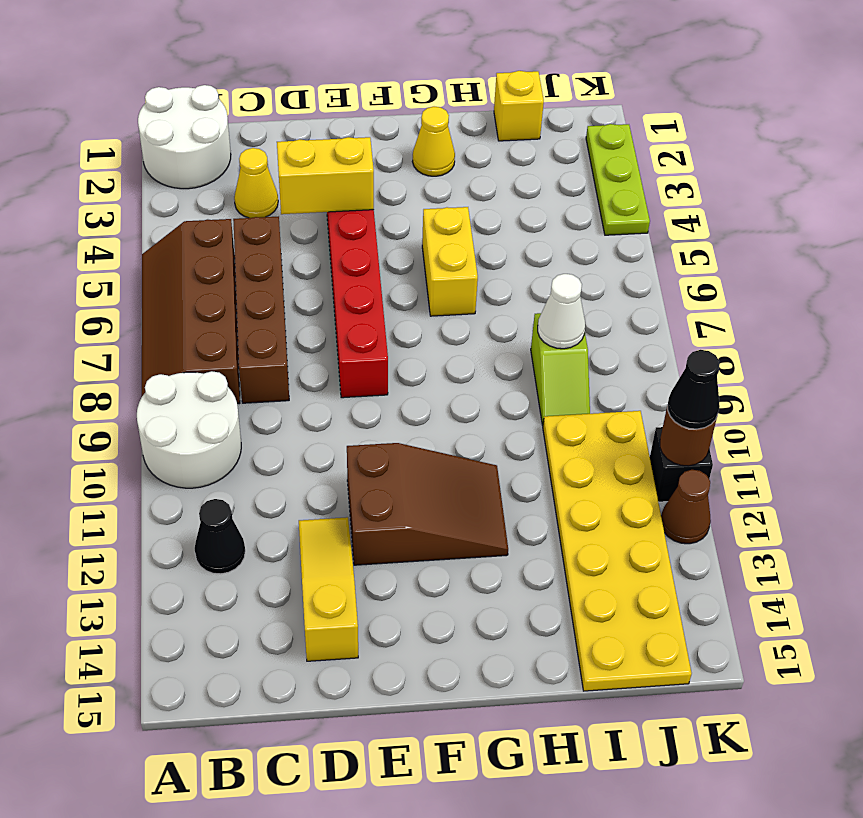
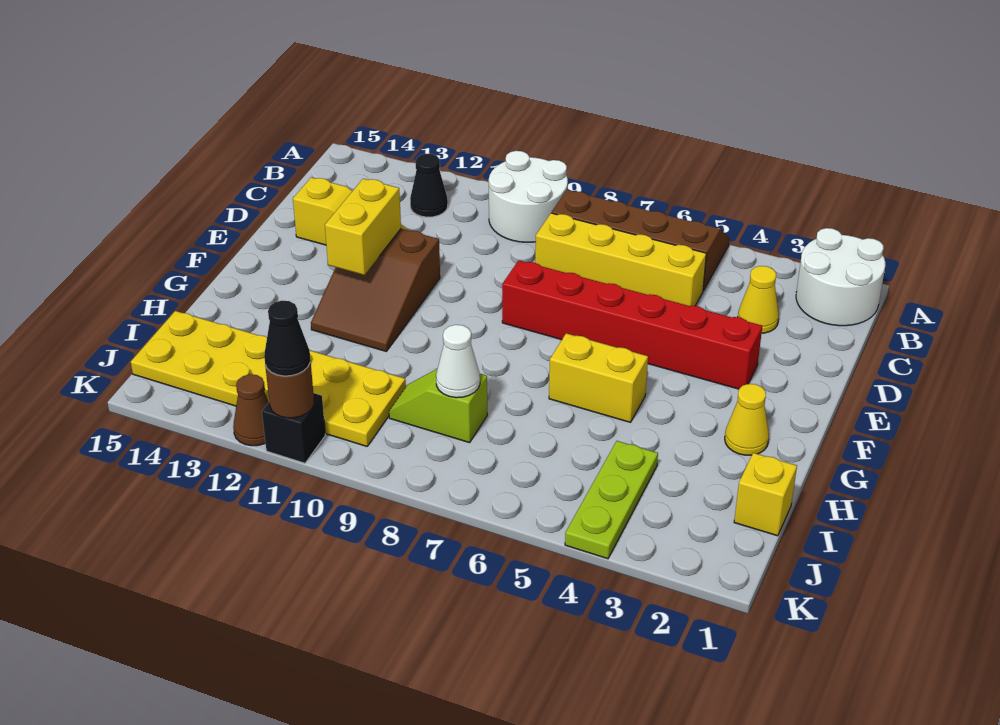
brown brick C5:C8 level 1 -> yellow brick C5:C8 level 1
yellow brick D4:E4 level 2 -> yellow brick E12:F12 level 2
lime plate K2:K4 level 1 -> lime plate I4:K4 level 1

